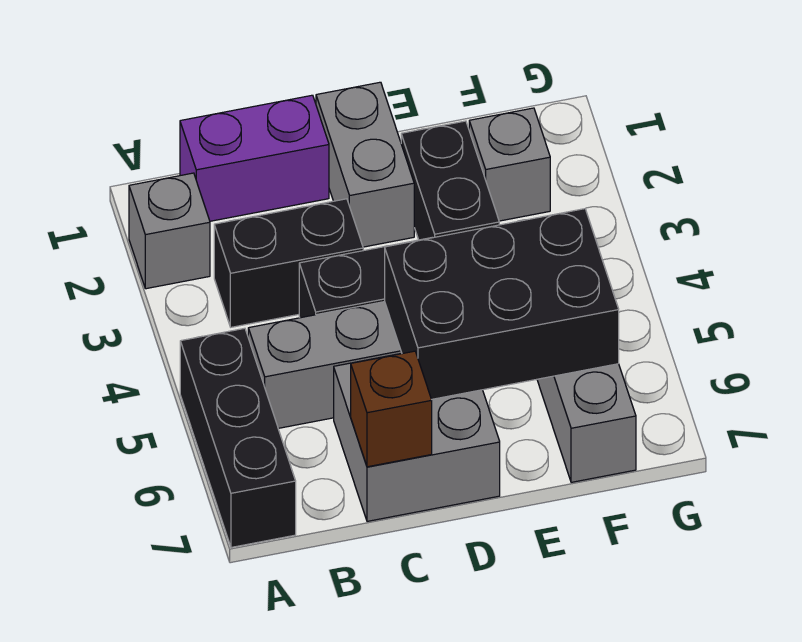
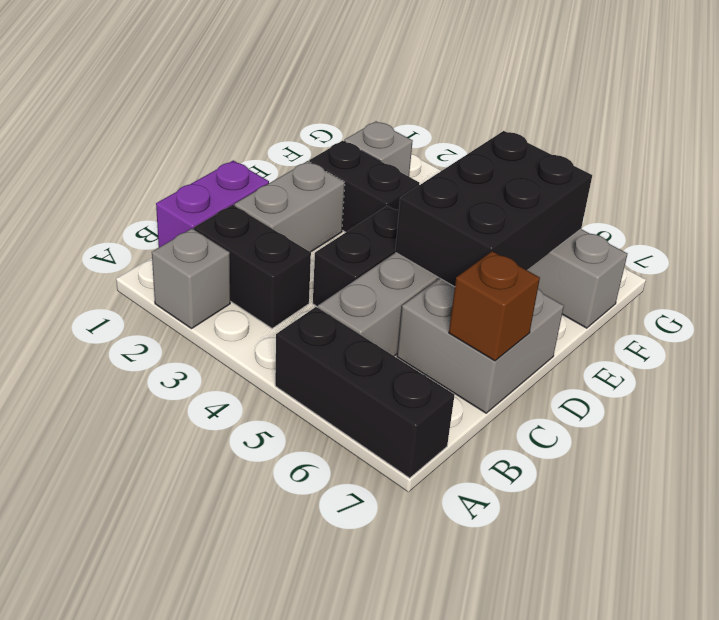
black brick B3:C3 level 1 -> black brick B2:B3 level 1
grey brick D1:D2 level 1 -> grey brick C2:D2 level 1

